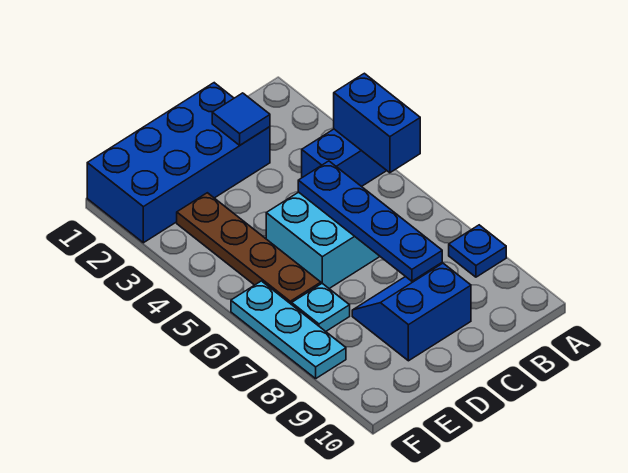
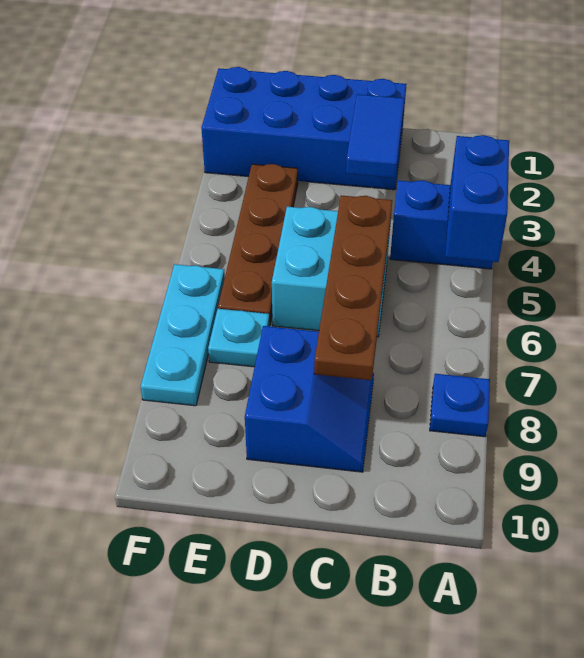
blue tile C2 level 2 -> blue tile C2:C3 level 2
blue plate C5:C8 level 2 -> brown plate C5:C8 level 2
blue slope C8:D9 level 1 top 9 -> blue slope C8:D9 level 1 top D

